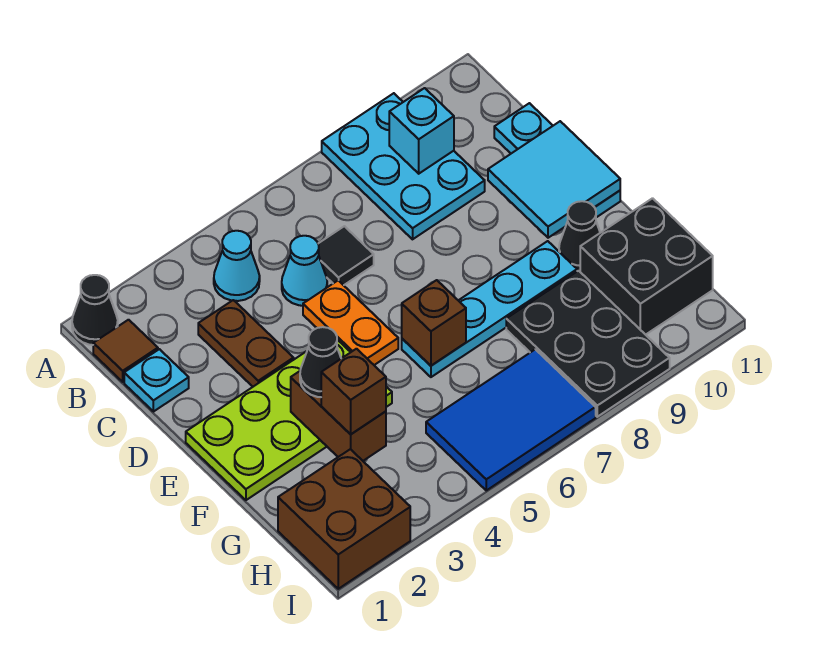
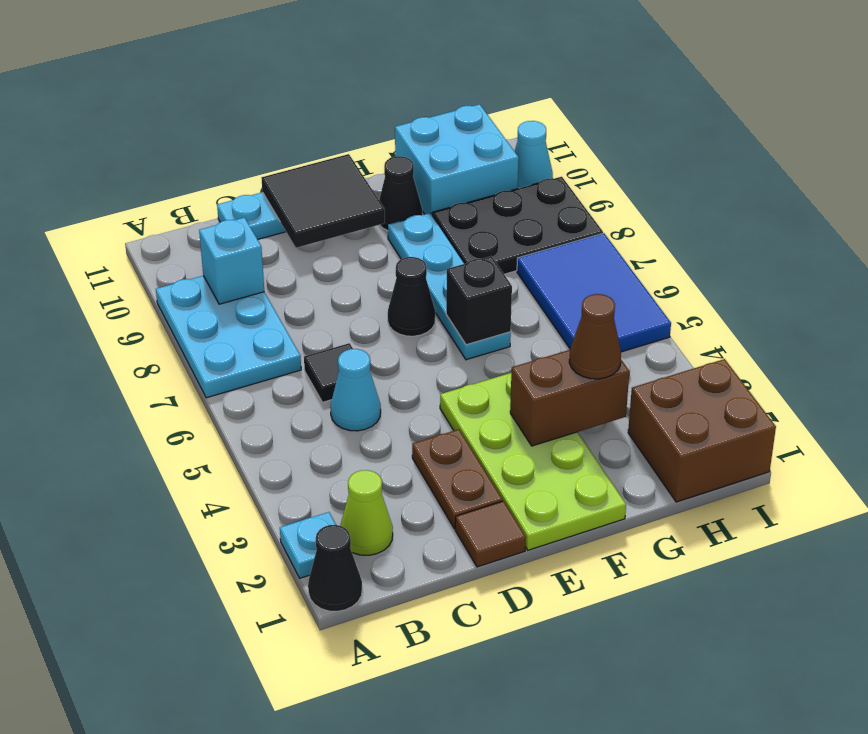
cyan plate A8:C9 level 1 -> cyan plate A7:B9 level 1
brown tile B1 level 1 -> brown tile D1 level 1
none -> lime cone B2 level 1
cyan cone B4 level 1 -> cyan cone I10 level 1
cyan plate C1 level 1 -> cyan plate A2 level 1
brown plate C3:D3 level 1 -> brown plate D2:D3 level 1
orange plate D5:E5 level 1 -> none
cyan tile D10:E11 level 2 -> black tile D10:E11 level 2
black cone F3 level 3 -> black cone E7 level 1
brown brick F6 level 2 -> black brick F6 level 2
brown brick G3 level 3 -> brown cone G3 level 3
black brick G10:H11 level 1 -> cyan brick G10:H11 level 1

